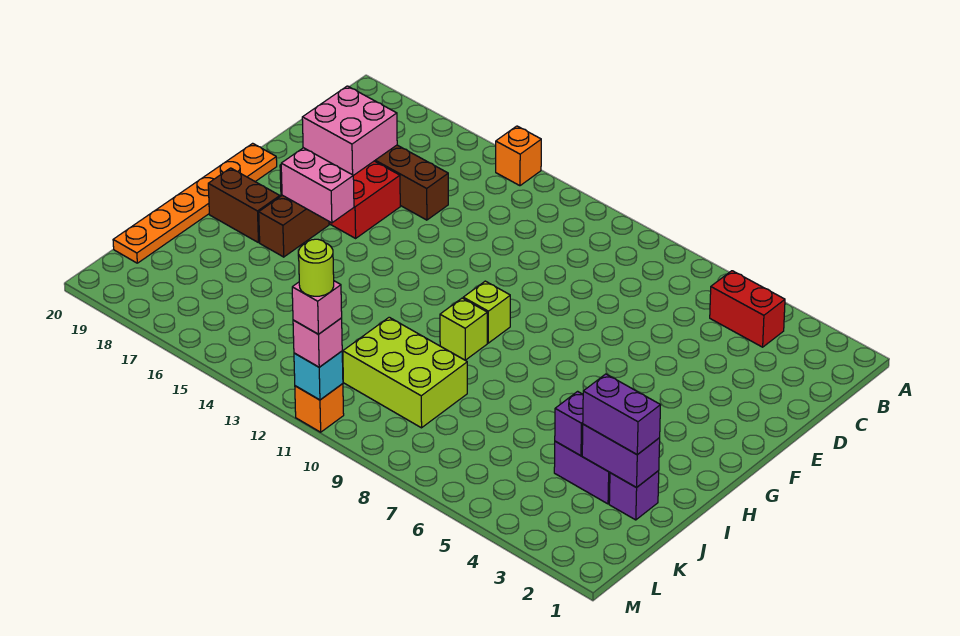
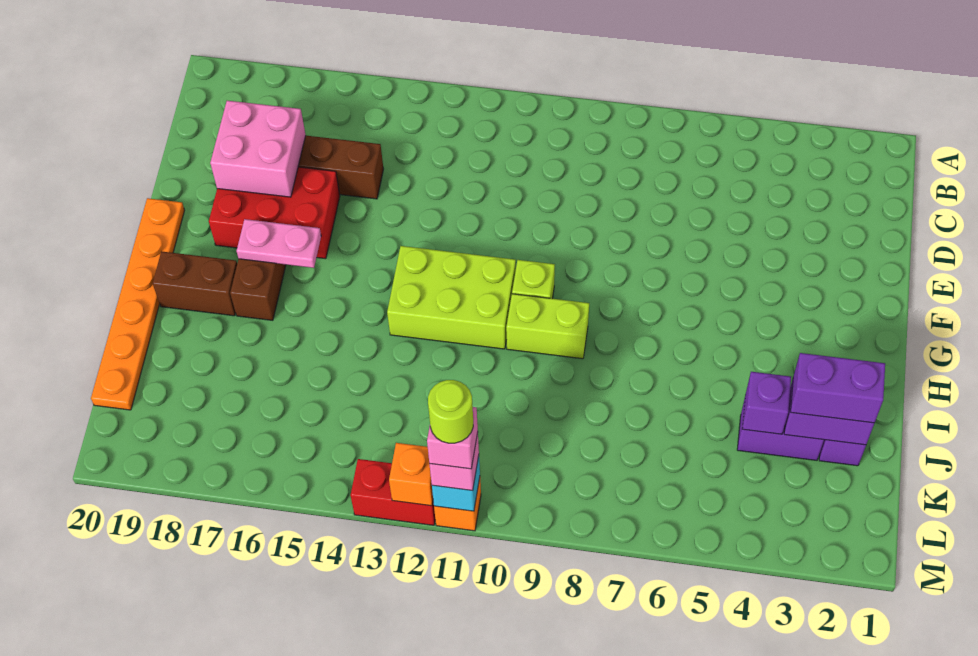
orange brick A14 level 1 -> orange brick M12 level 2
red brick B4:B5 level 1 -> red brick M12:M13 level 1
pink brick G16:G17 level 2 -> pink plate G16:G17 level 2
lime brick H10 level 1 -> lime brick H9:H10 level 1
lime brick J9:K11 level 1 -> lime brick G11:H13 level 1

